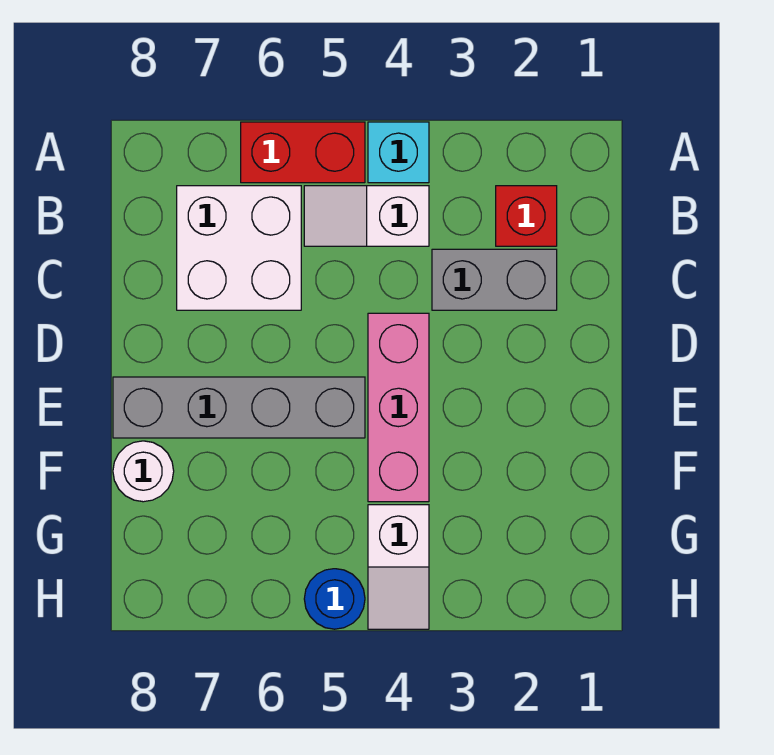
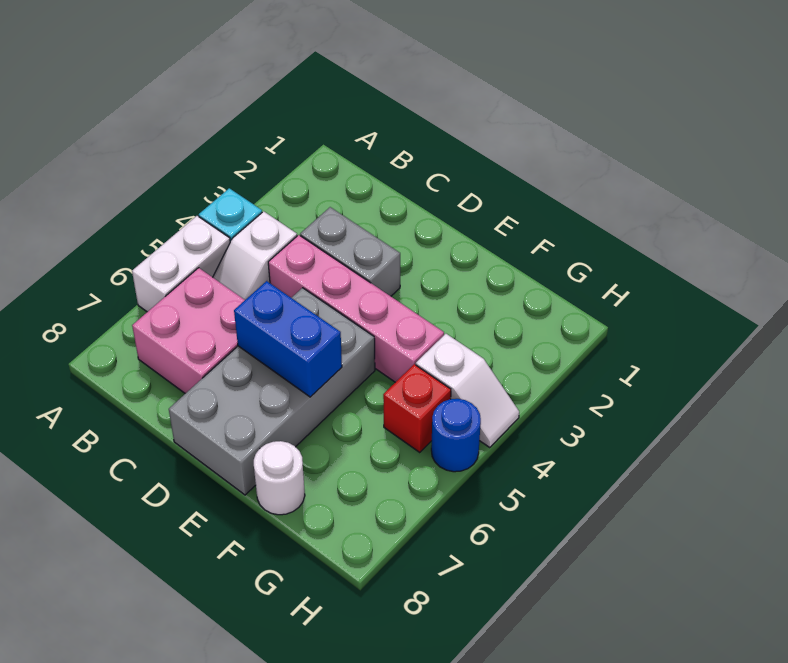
red brick A5:A6 level 1 -> white brick A5:A6 level 1
red brick B2 level 1 -> red brick G5 level 1
white brick B6:C7 level 1 -> pink brick B6:C7 level 1
grey brick C2:C3 level 1 -> grey brick C3:D3 level 1
pink brick D4:F4 level 1 -> pink brick C4:F4 level 1
none -> blue brick D6:E6 level 2
grey brick E5:E8 level 1 -> grey brick D5:E8 level 1

